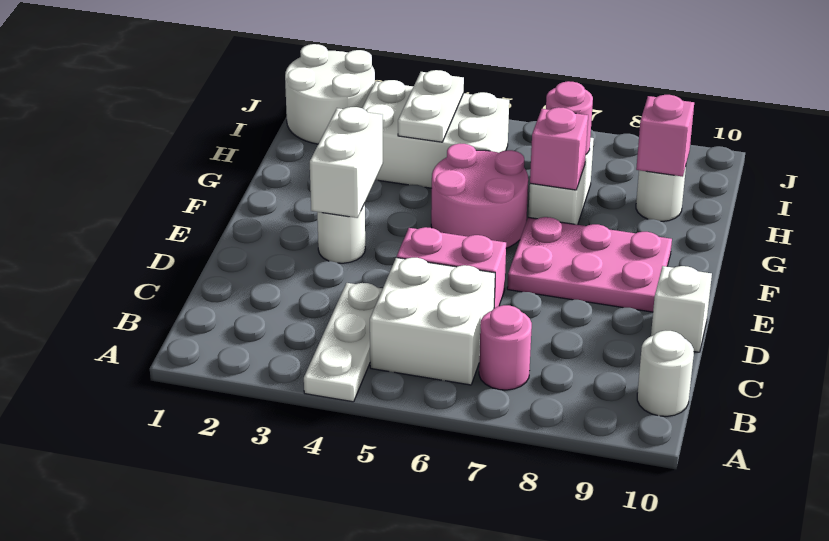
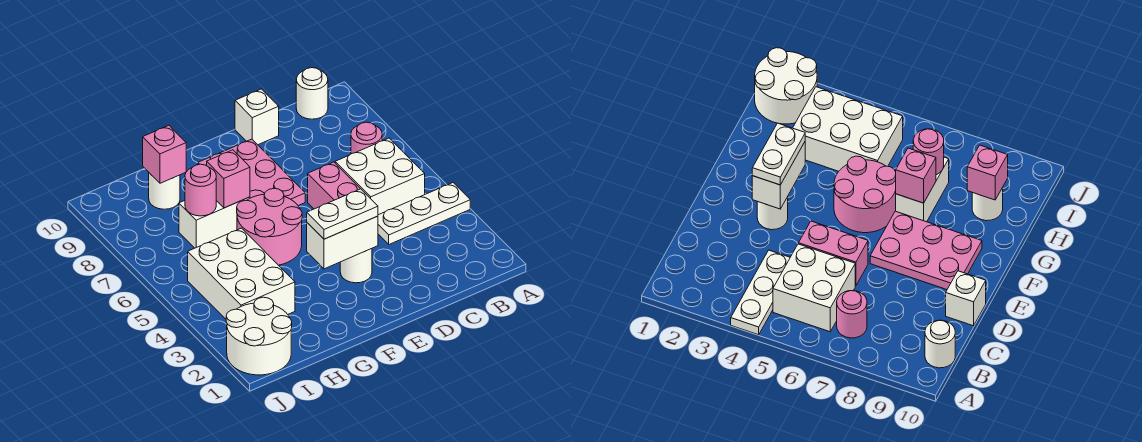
white plate H4:I4 level 2 -> white plate E3:F3 level 3

